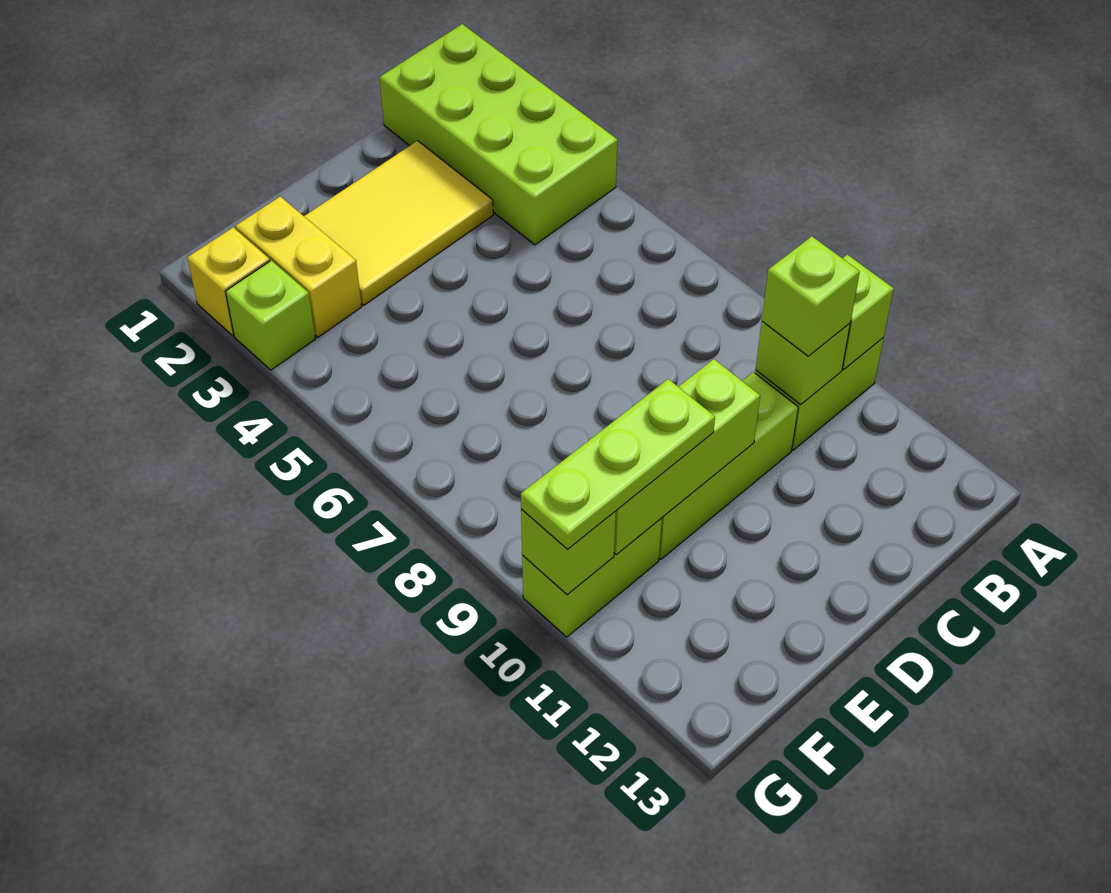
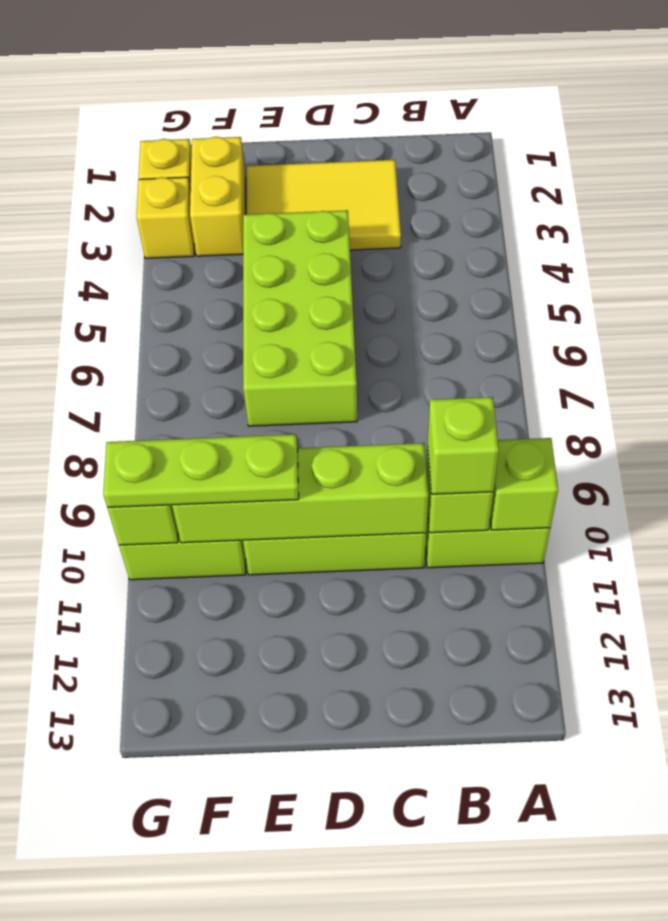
lime brick A1:B4 level 1 -> lime brick D4:E7 level 1
lime brick D10:F10 level 2 -> lime brick C10:F10 level 2
lime brick G3 level 1 -> yellow brick G3 level 1

